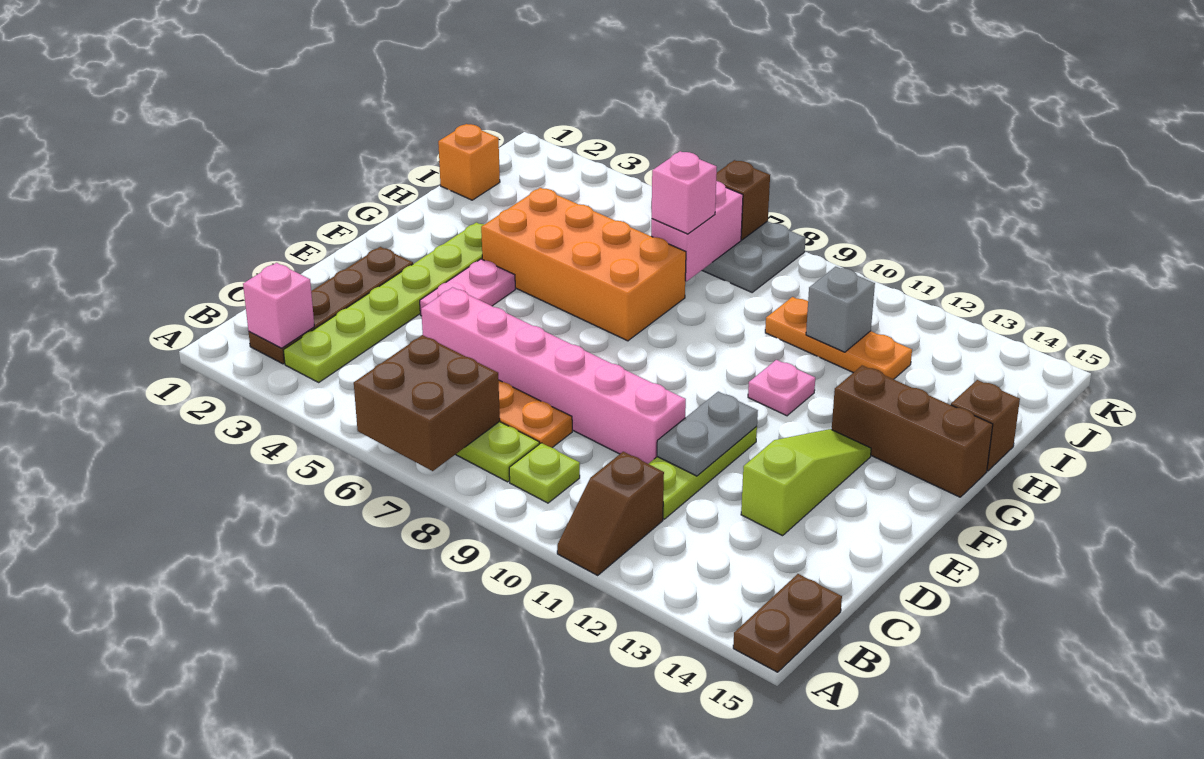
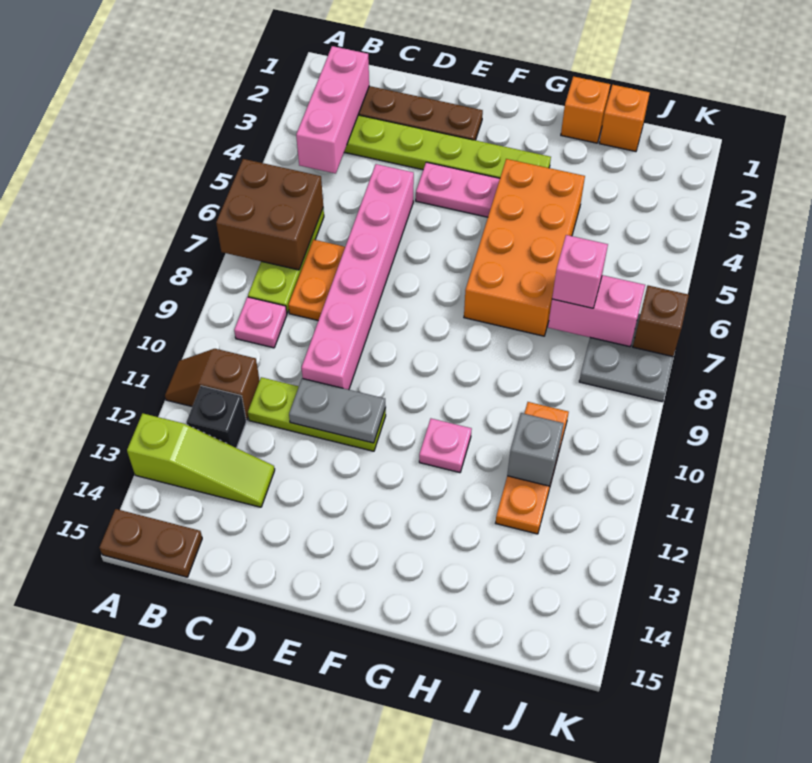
pink brick B2 level 2 -> pink brick B2:B4 level 2
lime plate B9 level 1 -> pink plate B9 level 1
none -> black brick B12 level 1
lime slope D13:F13 level 1 top D -> lime slope A13:C13 level 1 top A
brown brick G13:G15 level 1 -> none
none -> orange brick H1 level 1
brown brick H15 level 1 -> none

